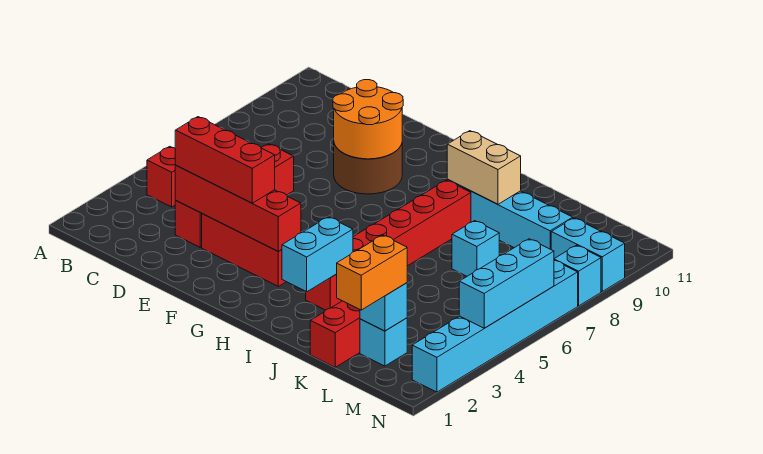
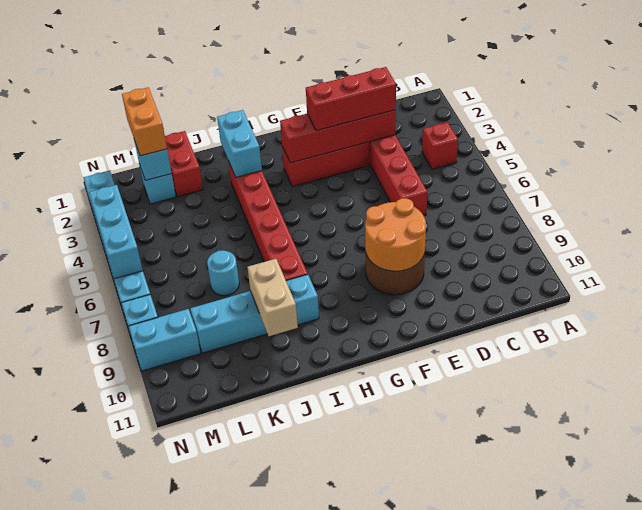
tan brick I9:J9 level 2 -> tan brick J9:J10 level 2
cyan brick K7 level 1 -> cyan round brick K7 level 1

